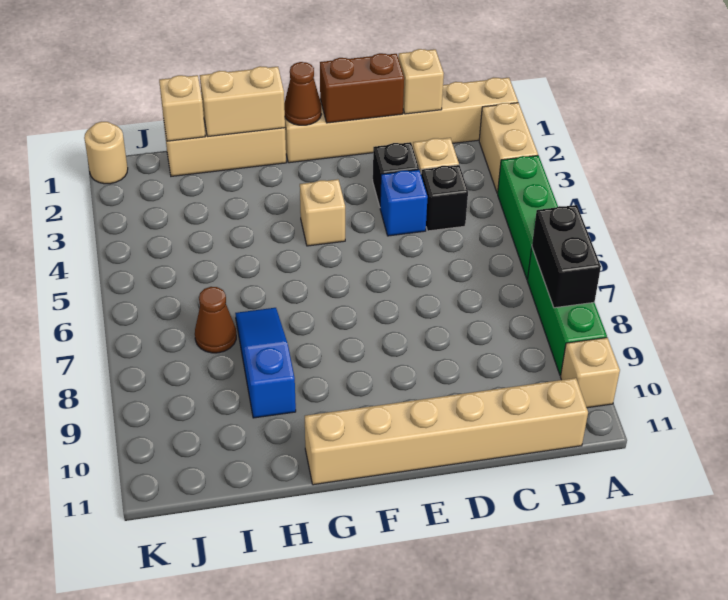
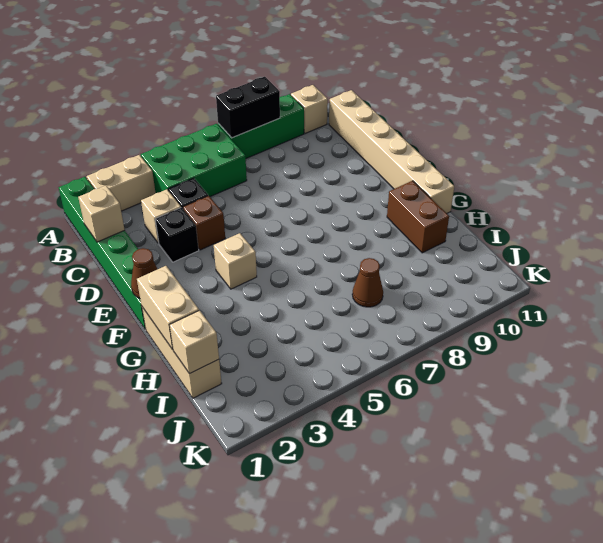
tan brick A1:F1 level 1 -> green brick A1:F1 level 1
green brick A4:A6 level 1 -> green brick A4:B6 level 1
brown brick D1:E1 level 2 -> brown brick G10:H10 level 1
blue brick D4 level 1 -> brown brick D4 level 1
blue slope H7:H9 level 1 top 9 -> none
tan round brick K1 level 1 -> none

